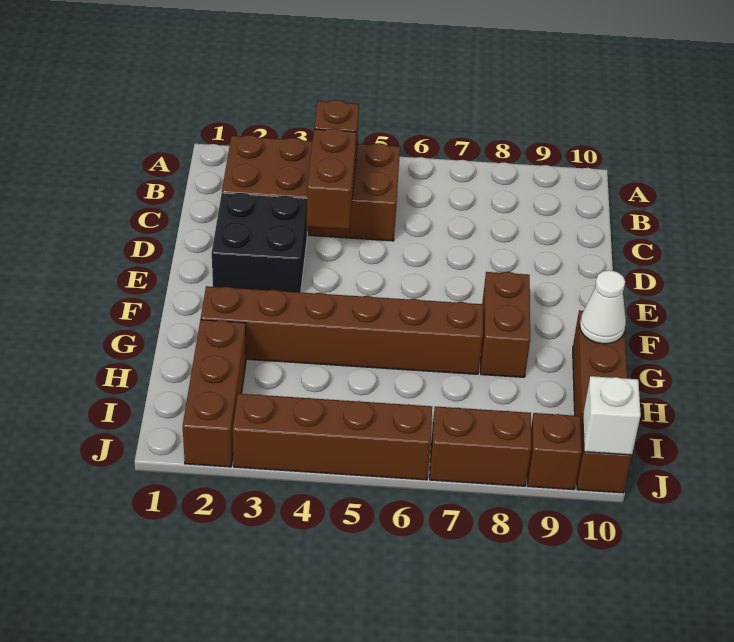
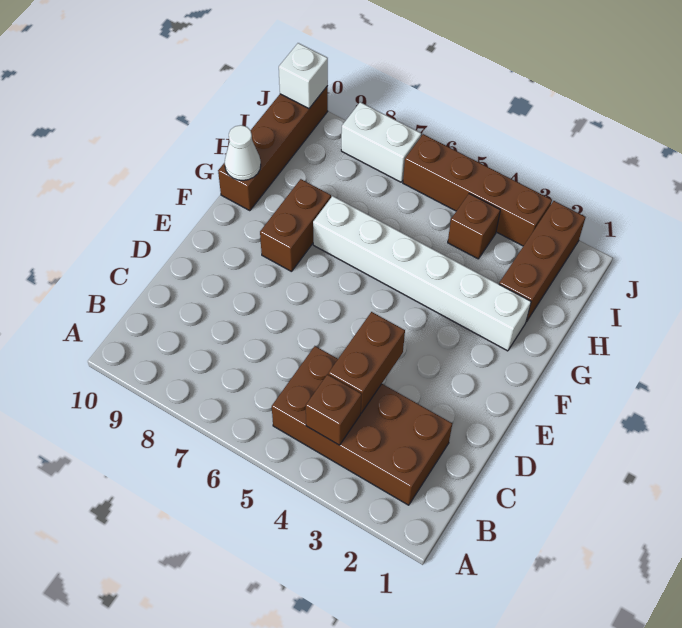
black brick D2:E3 level 1 -> none
brown brick G2:G7 level 1 -> white brick G2:G7 level 1
brown brick J7:J8 level 1 -> white brick J7:J8 level 1
brown brick J9 level 1 -> brown brick I4 level 1

